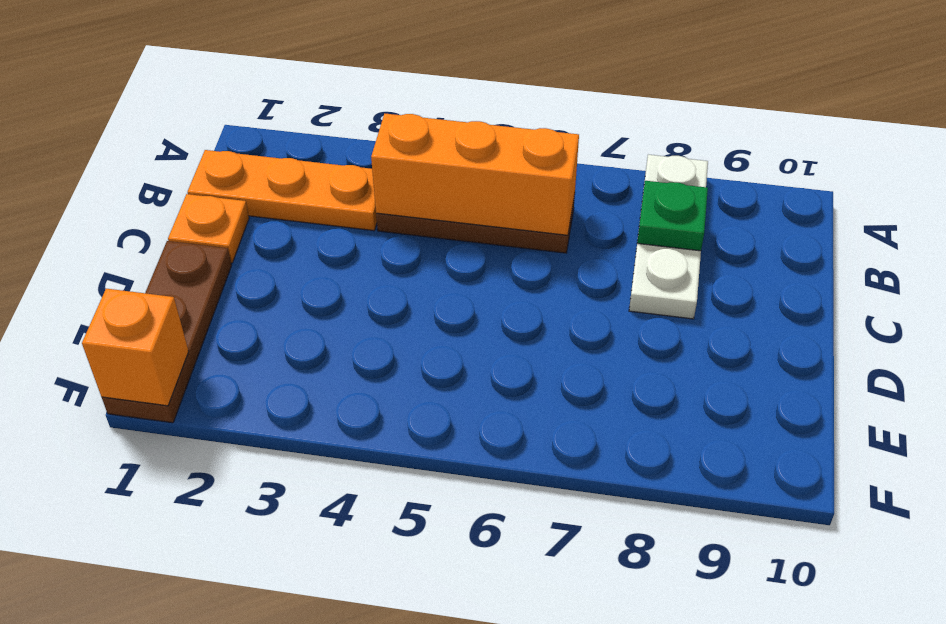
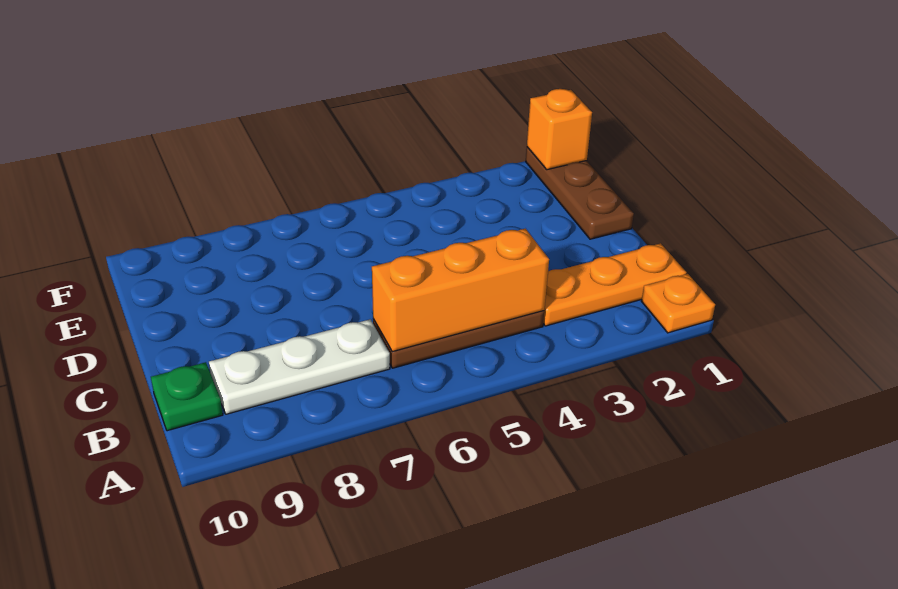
white plate A8:C8 level 1 -> white plate B7:B9 level 1
green plate B8 level 2 -> green plate B10 level 1
orange plate C1 level 1 -> orange plate A1 level 1

